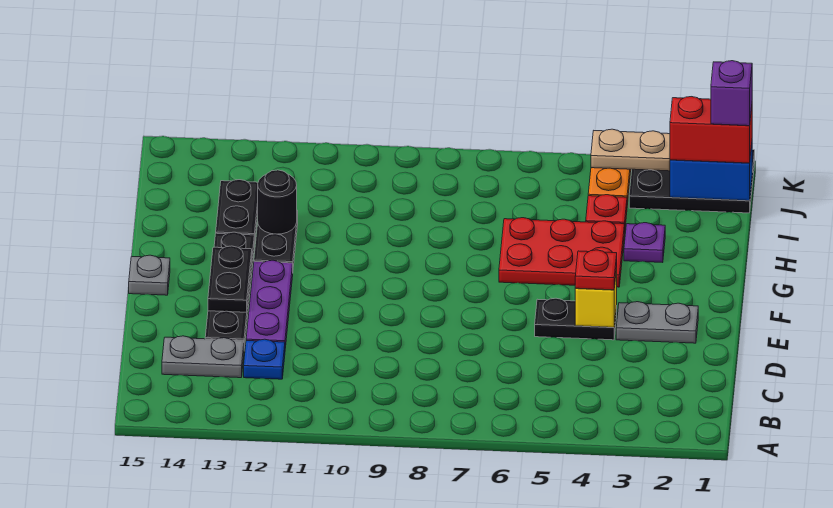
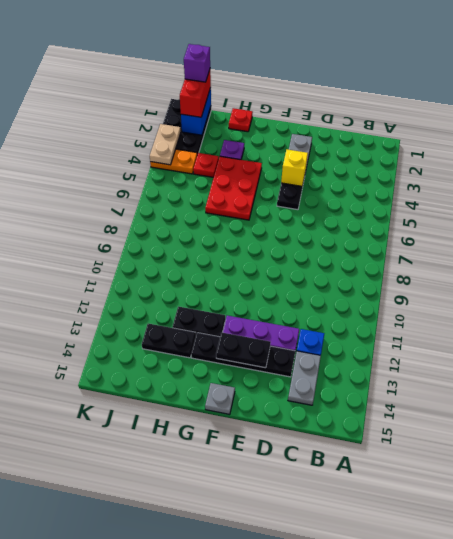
red plate E4 level 3 -> red plate H1 level 1
black round brick H12 level 2 -> none

